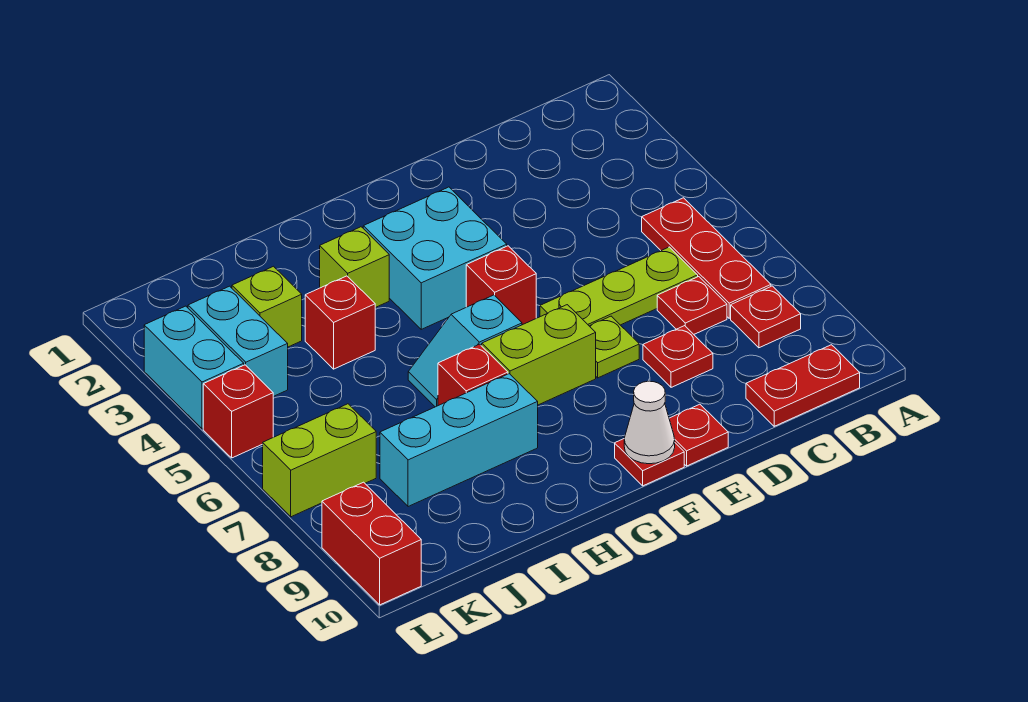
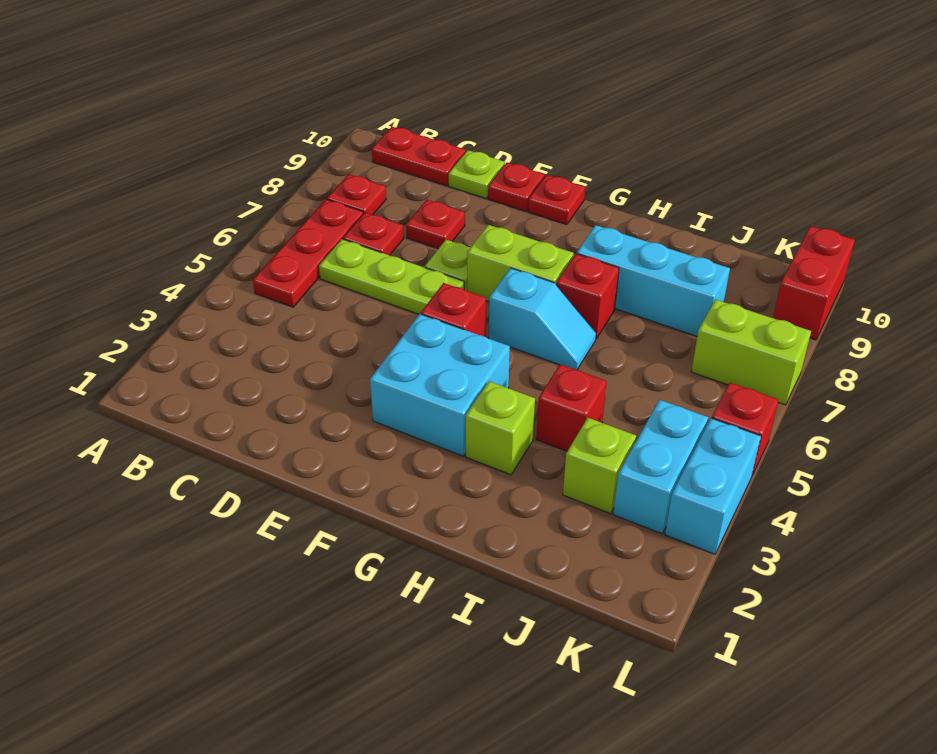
none -> lime plate D10 level 1
white cone F10 level 2 -> none

